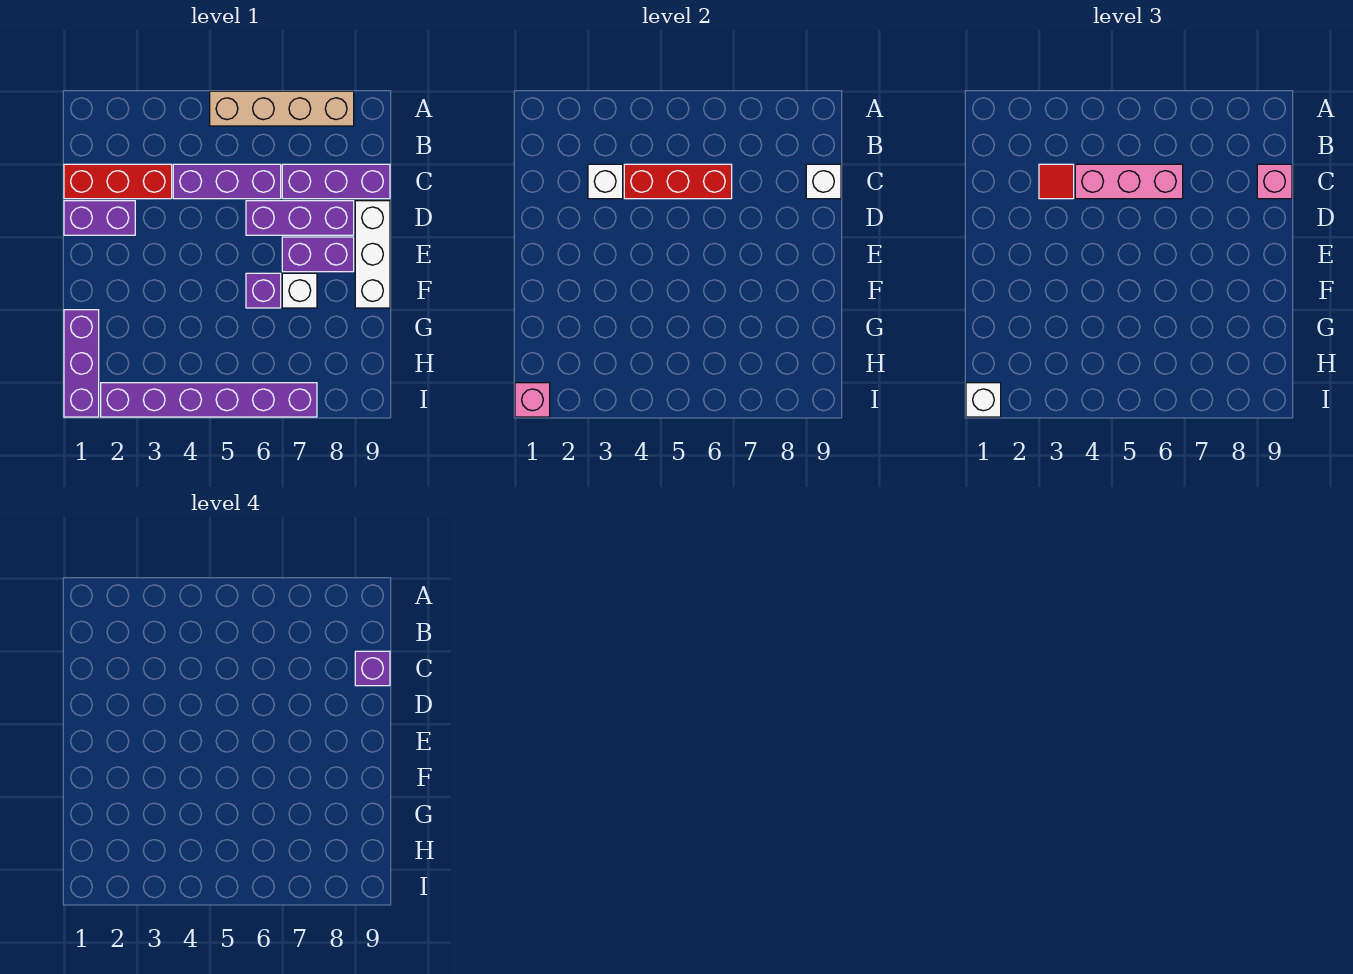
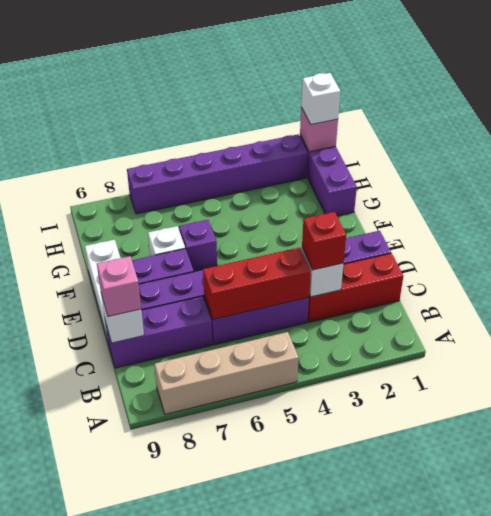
red tile C3 level 3 -> red brick C3 level 3
pink brick C4:C6 level 3 -> none
purple brick C9 level 4 -> none

